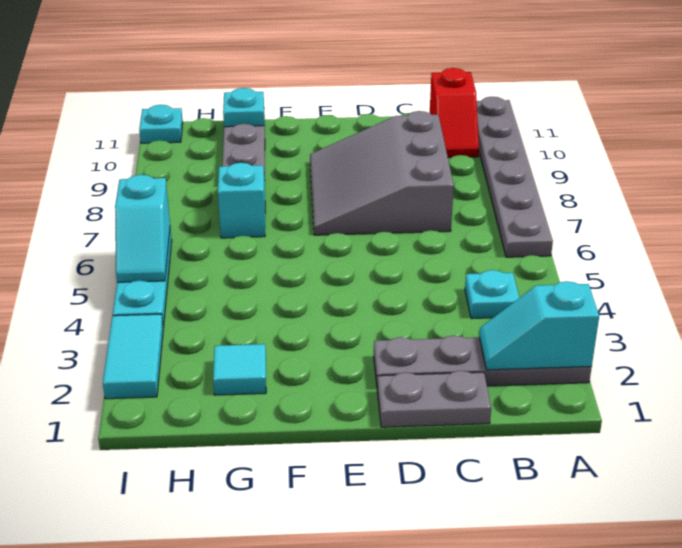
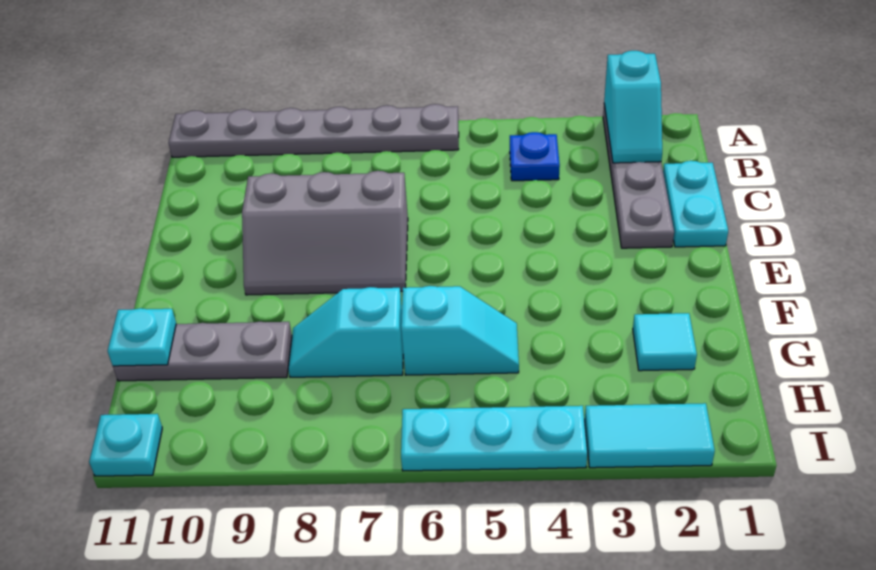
cyan plate B4 level 1 -> blue plate B4 level 1
red slope B10:B11 level 1 top 11 -> none
grey plate C1:D1 level 1 -> cyan plate C1:D1 level 1
grey slope C7:E9 level 1 top C -> grey slope D7:E9 level 1 top D
cyan slope I5:I6 level 2 top 6 -> cyan slope G5:G6 level 1 top 6

